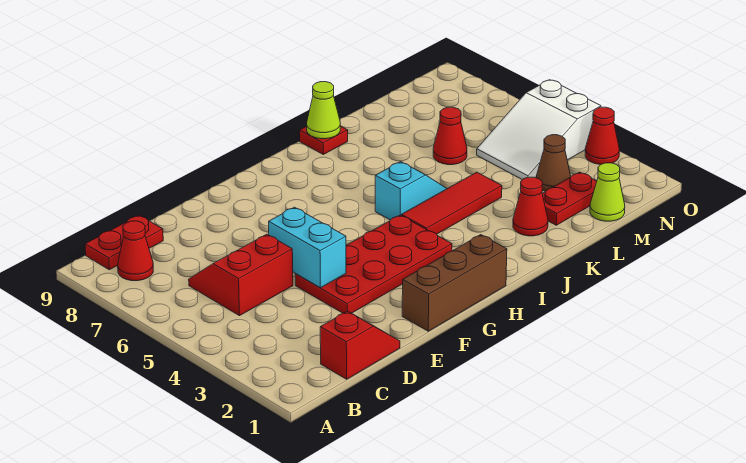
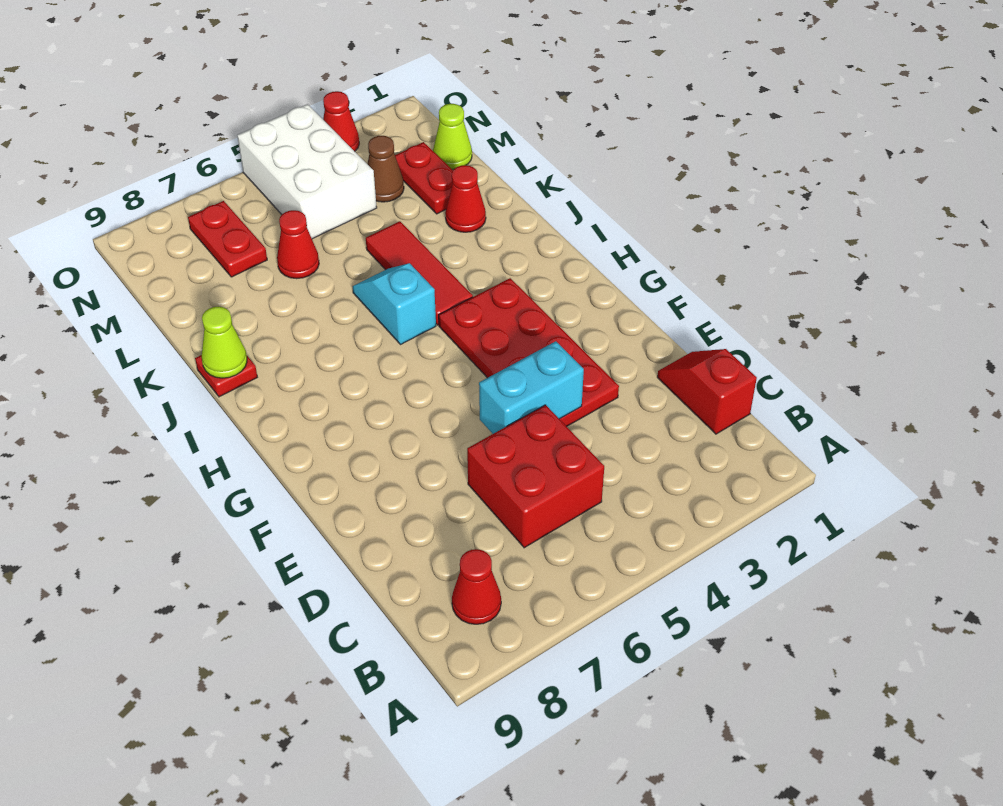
red plate B9:C9 level 1 -> red plate M7:N7 level 1
red slope C5:D6 level 1 top 5 -> red brick C5:D6 level 1
brown brick F1:H1 level 1 -> none
white slope M4:O5 level 1 top O -> white brick M4:O5 level 1

